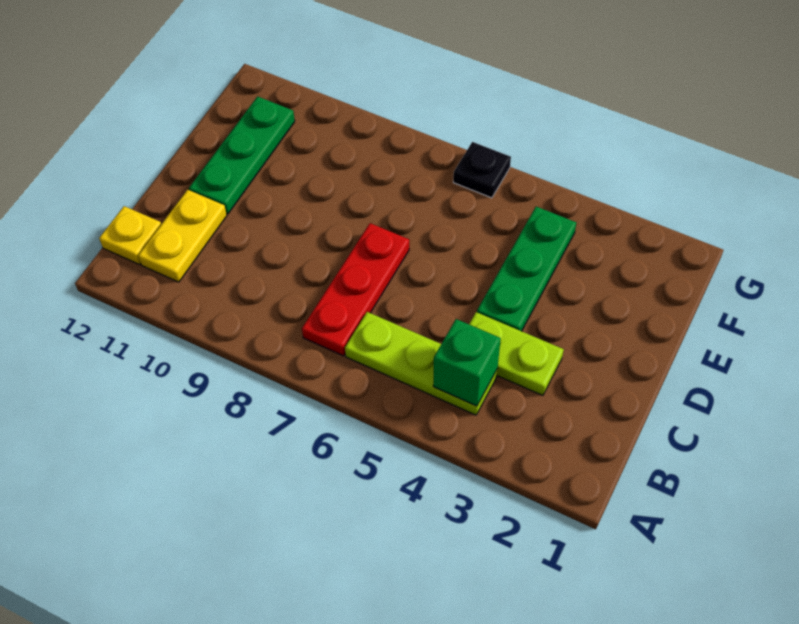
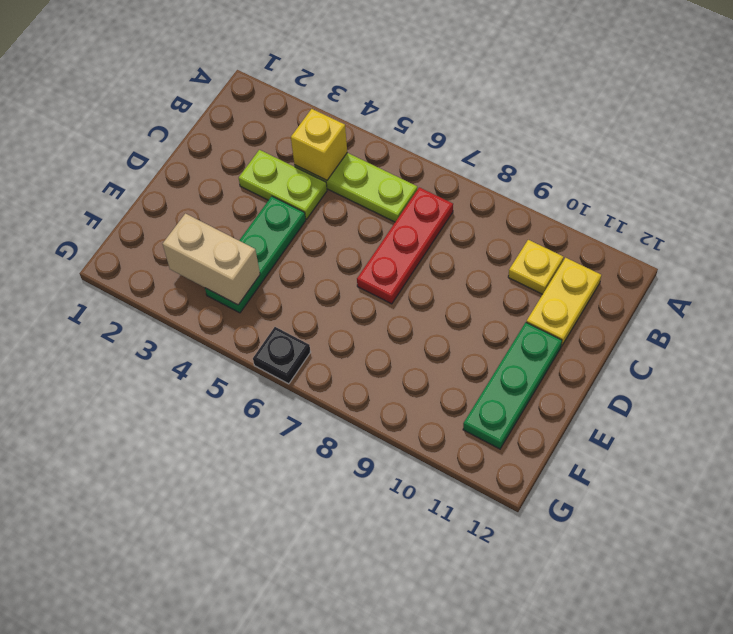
green brick B4 level 2 -> yellow brick B4 level 2
yellow plate B12 level 1 -> yellow plate B10 level 1
none -> tan brick F3:F4 level 2

